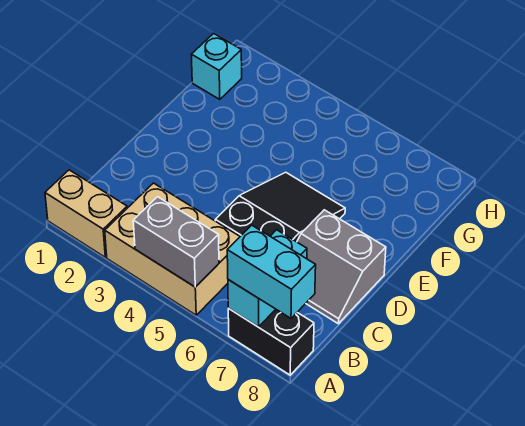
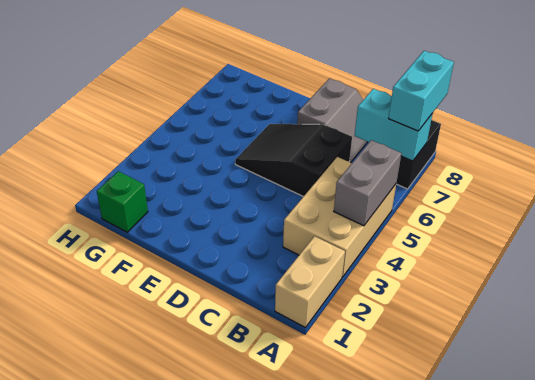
cyan brick G1 level 1 -> green brick G1 level 1

